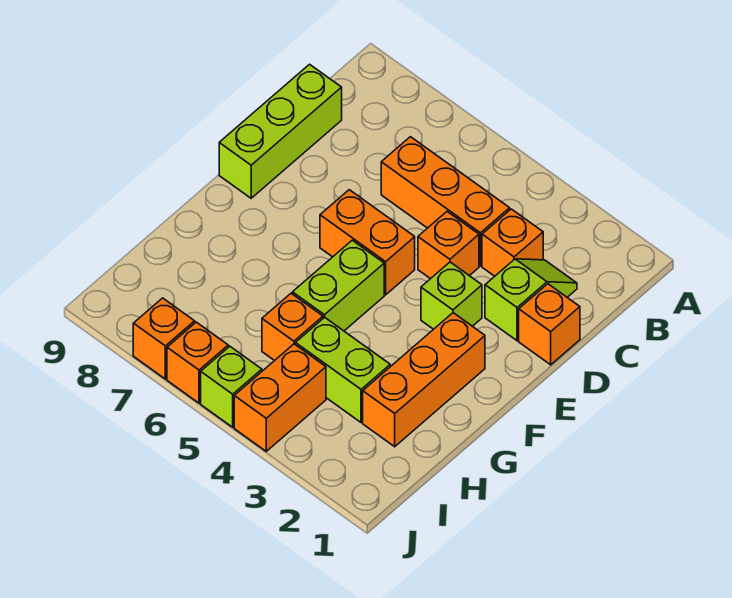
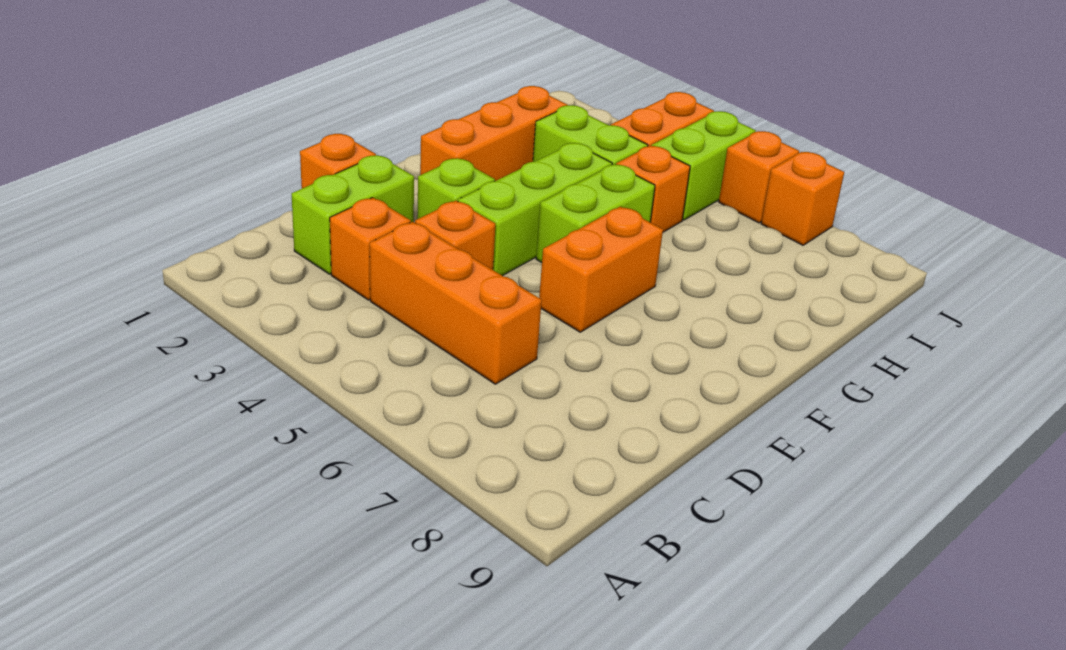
lime slope C2:D2 level 1 top D -> lime brick C2:D2 level 1
lime brick C9:E9 level 1 -> lime brick E4:G4 level 1
orange brick E5:E6 level 1 -> orange brick E6:F6 level 1
lime brick J5 level 1 -> lime brick I5:J5 level 1

